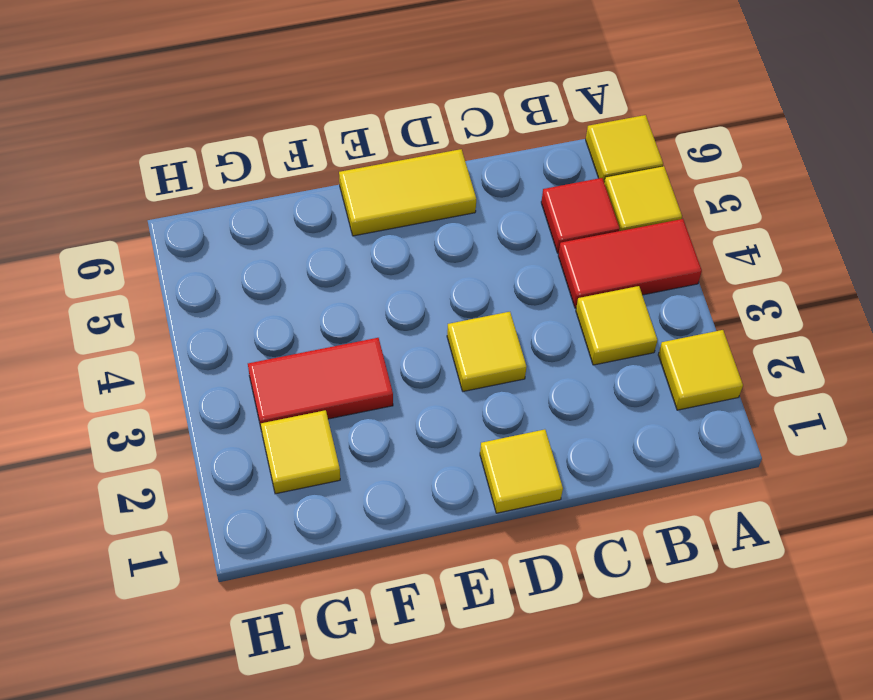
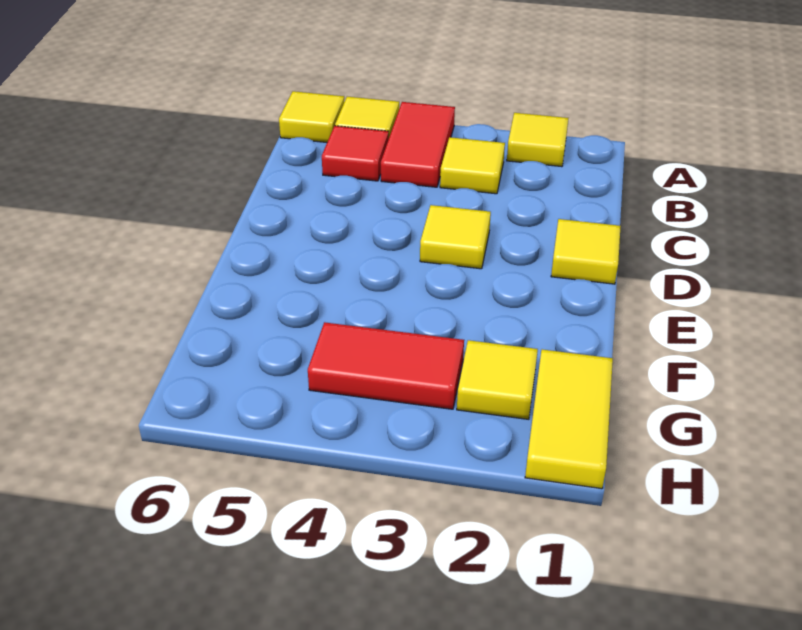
yellow tile D6:E6 level 1 -> yellow tile G1:H1 level 1
red tile F3:G3 level 1 -> red tile G3:G4 level 1

